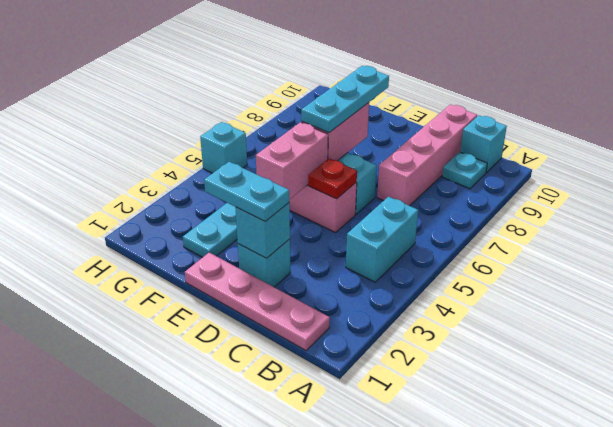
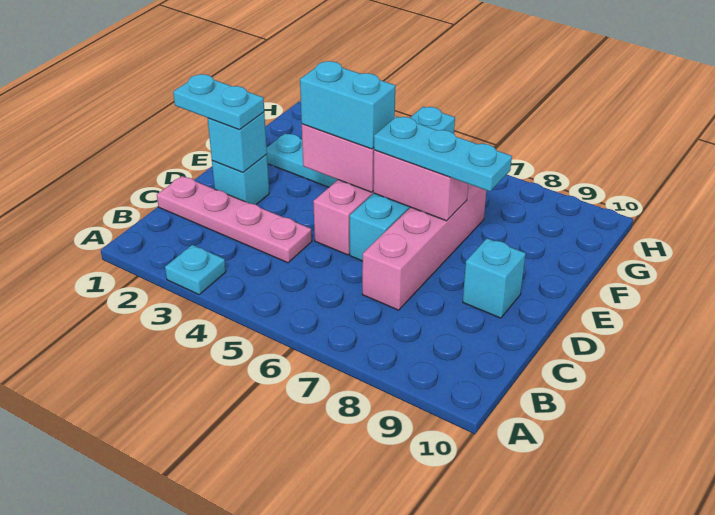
pink plate B1:E1 level 1 -> pink plate C1:C4 level 1
cyan brick B4:B5 level 1 -> cyan brick E4:E5 level 3
cyan plate B9 level 1 -> cyan plate A3 level 1
cyan brick B10 level 1 -> cyan brick D9 level 1
pink brick C7:C10 level 1 -> pink brick C7:F7 level 1
cyan plate D2:E2 level 3 -> cyan plate D1:D2 level 3
red plate D5 level 2 -> none

